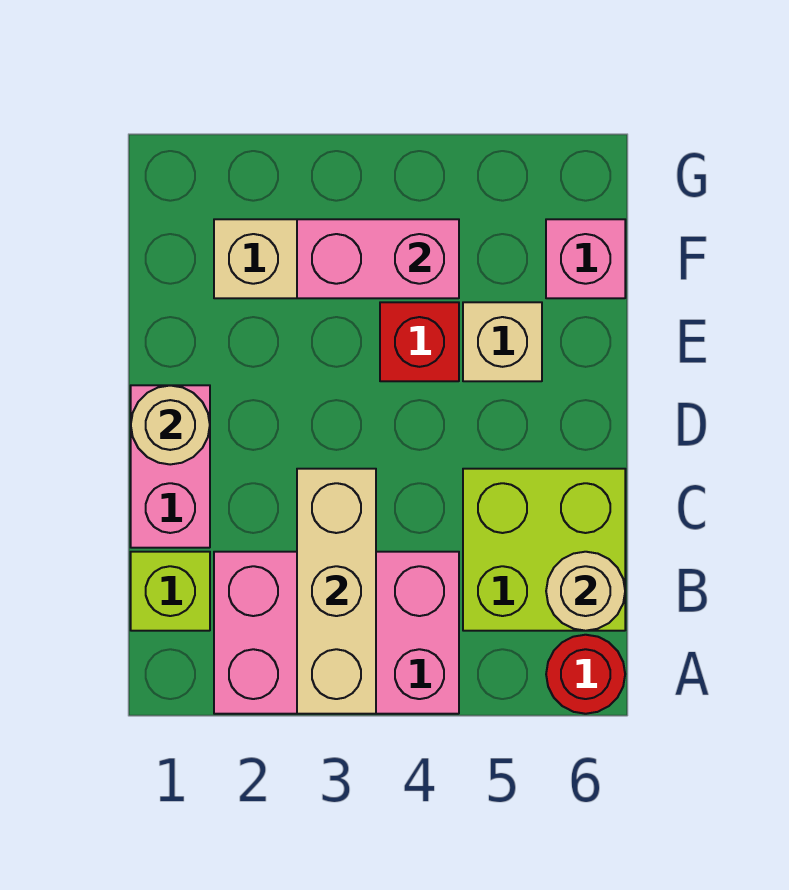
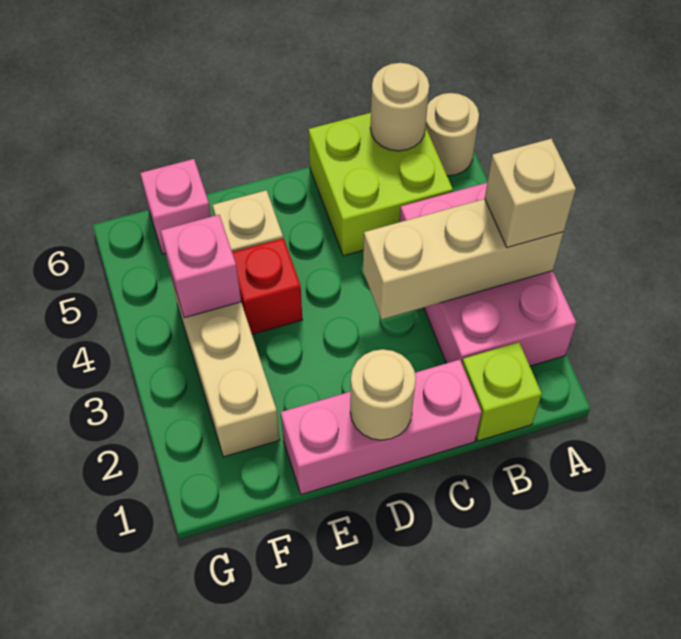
none -> tan brick A3 level 3
red round brick A6 level 1 -> tan round brick A6 level 1
pink brick C1:D1 level 1 -> pink brick C1:E1 level 1
pink brick F3:F4 level 2 -> pink brick F4 level 2

